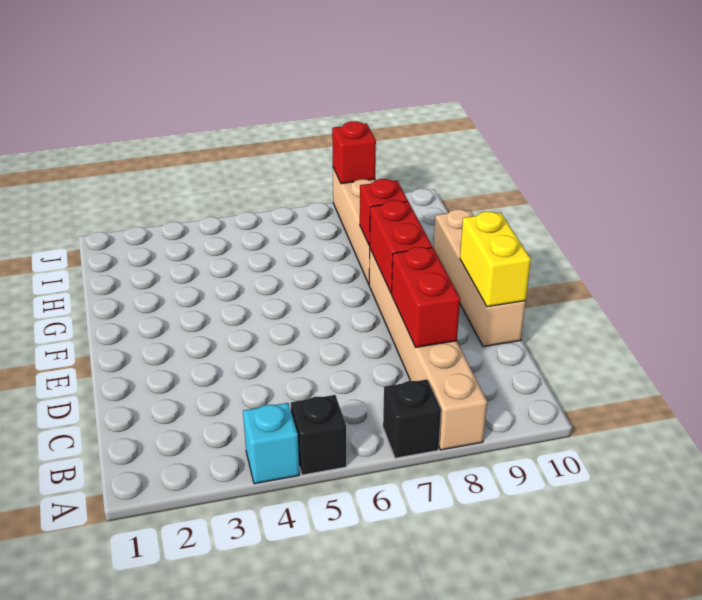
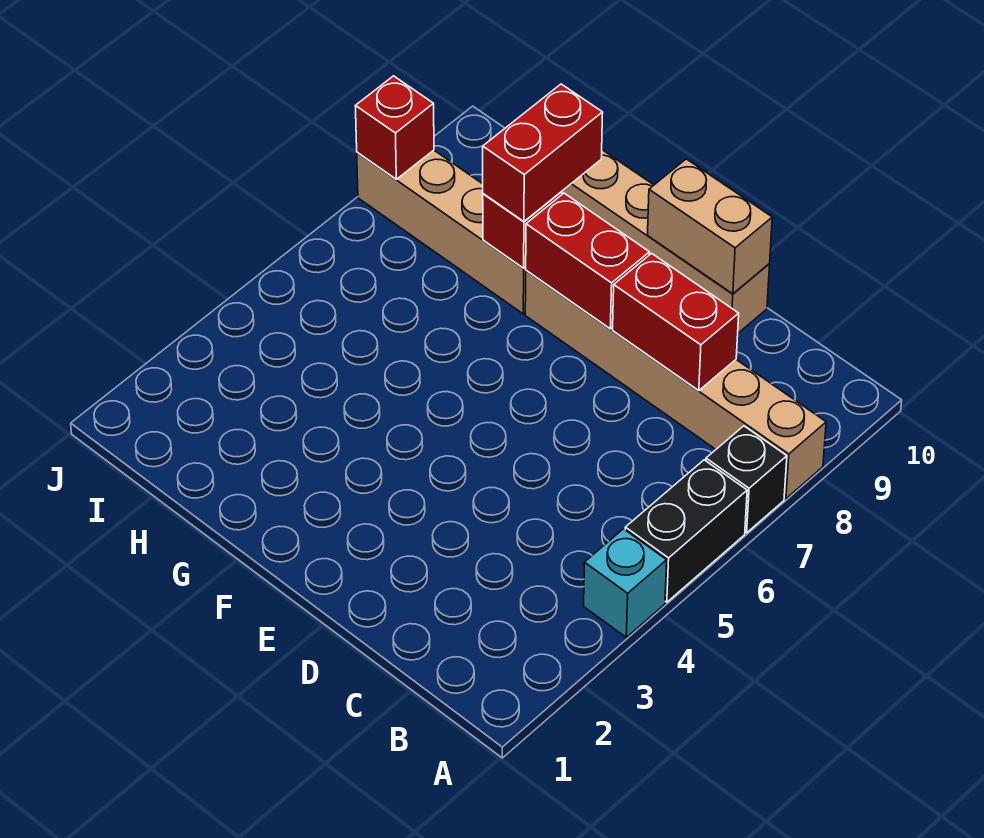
black brick A5 level 1 -> black brick A5:A6 level 1
yellow brick D10:E10 level 2 -> tan brick D10:E10 level 2
none -> red brick G8:G9 level 3

